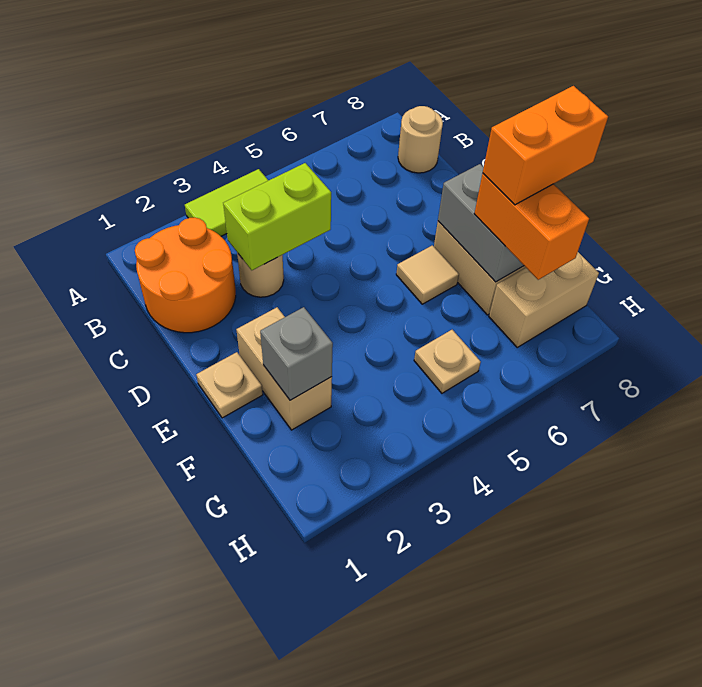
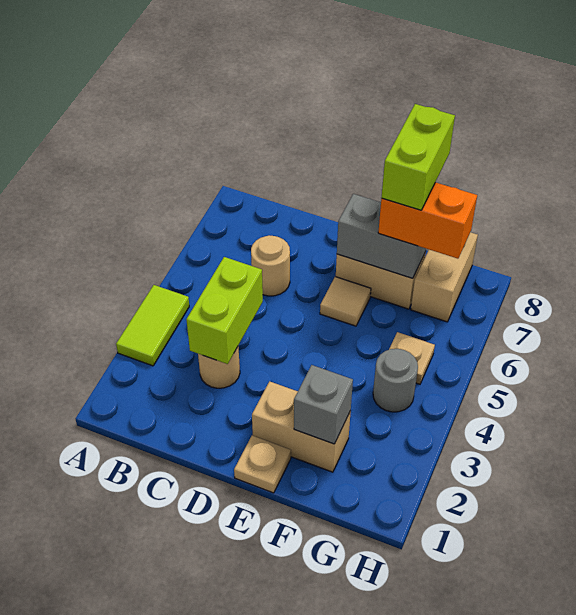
orange round brick B1:C2 level 1 -> none
tan round brick B8 level 1 -> tan round brick C6 level 1
orange brick F7:F8 level 4 -> lime brick F7:F8 level 4
none -> grey round brick G4 level 1

